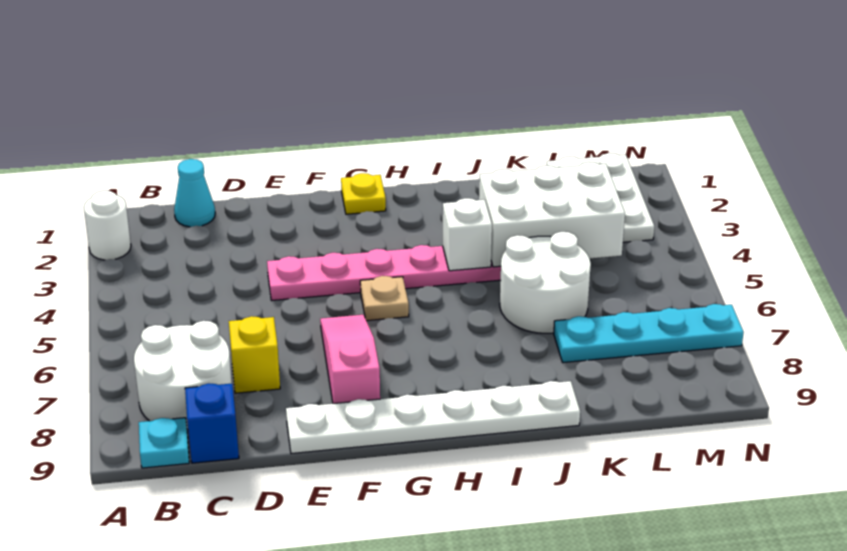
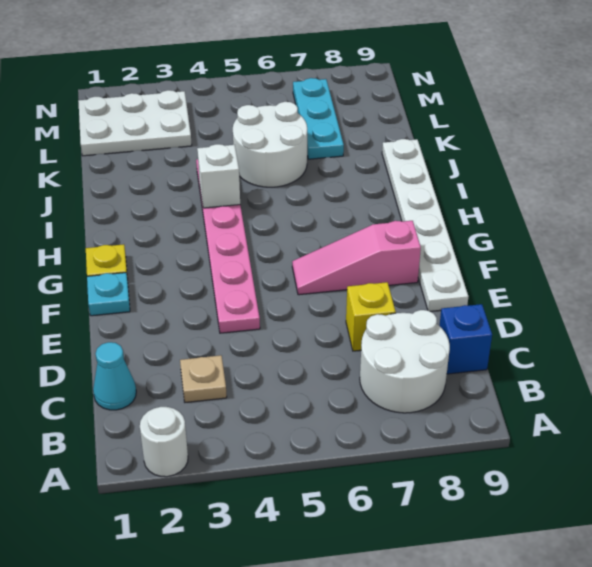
cyan plate B9 level 1 -> cyan plate F1 level 1
tan plate G5 level 1 -> tan plate C3 level 1
white brick J3:L4 level 2 -> none
cyan plate K7:N7 level 1 -> cyan plate K7:M7 level 1

